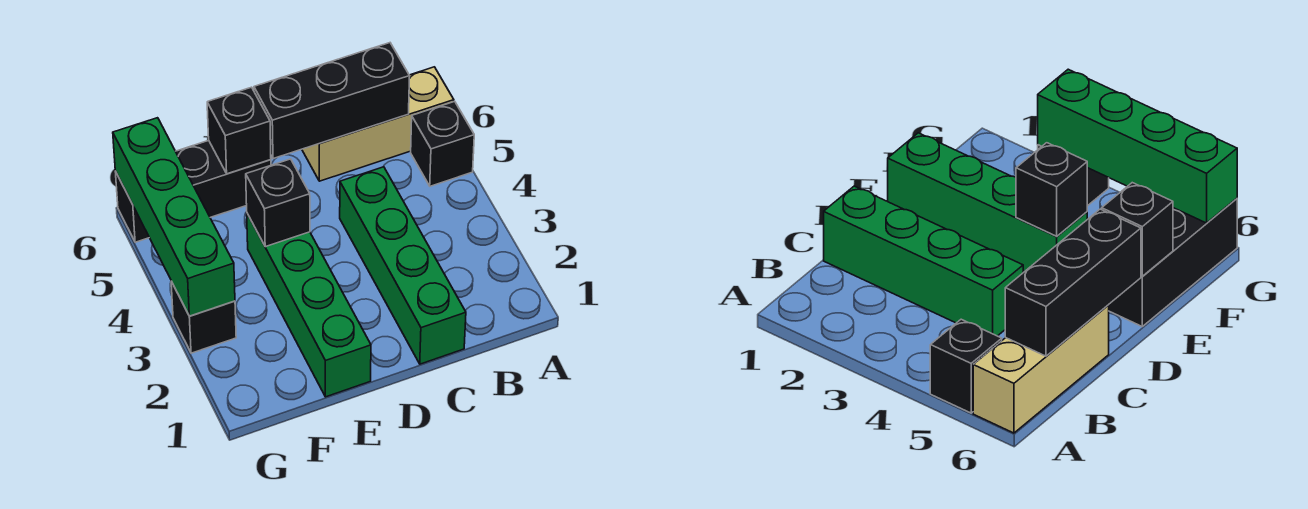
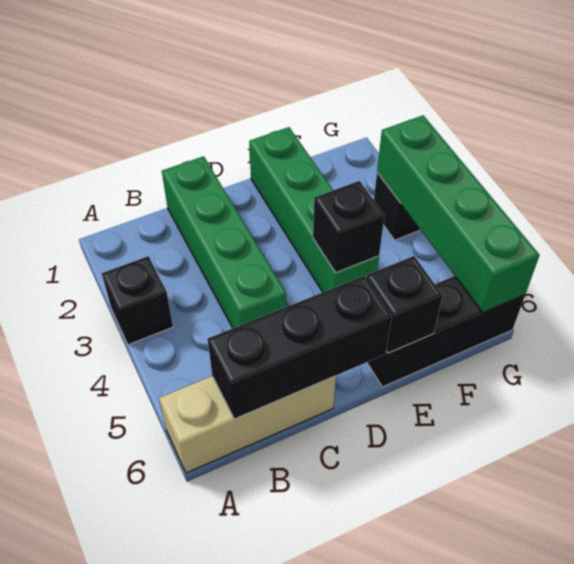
black brick A5 level 1 -> black brick A3 level 1

